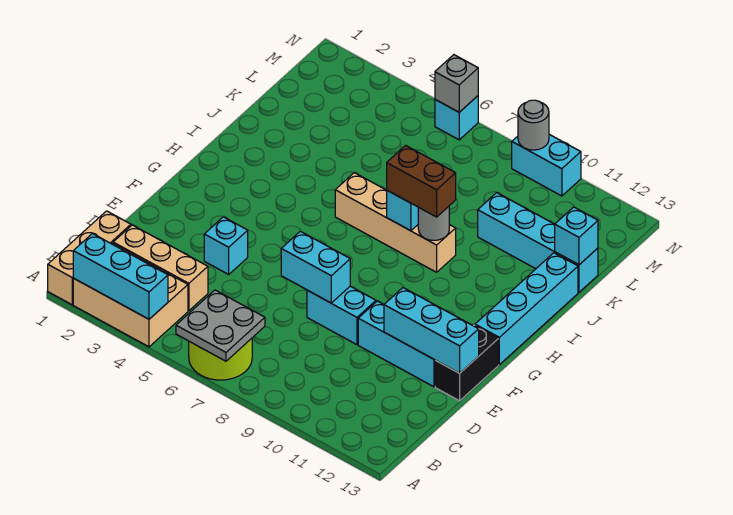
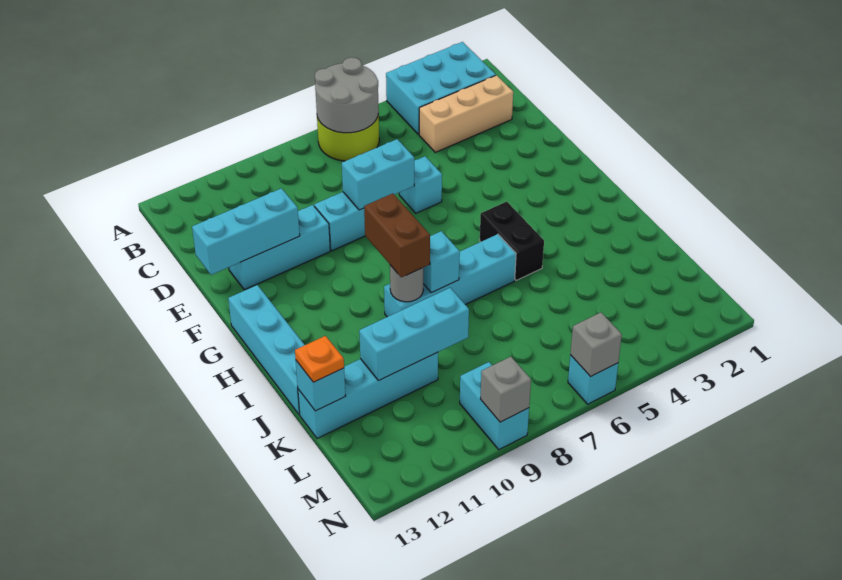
tan brick A1:C1 level 1 -> none
tan brick A2:B4 level 1 -> cyan brick A2:B4 level 1
cyan brick A2:A4 level 2 -> cyan brick K9:K11 level 2
grey plate A6:B7 level 2 -> grey round brick A6:B7 level 2
cyan brick E4 level 1 -> cyan brick E6 level 1
black brick E13:F13 level 1 -> black brick H5:I5 level 1
tan brick I6:I9 level 1 -> cyan brick I6:I9 level 1
brown brick I8:I9 level 3 -> brown brick H9:I9 level 3
none -> orange plate K13 level 3
cyan brick N9:N10 level 1 -> cyan brick M9:N9 level 1
grey round brick N9 level 2 -> grey brick N9 level 2

